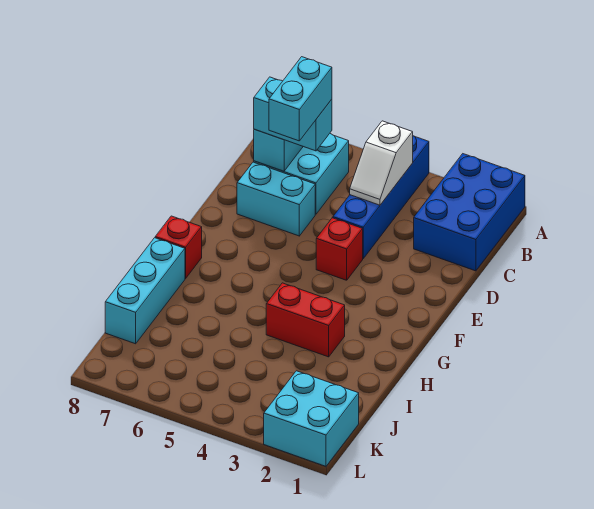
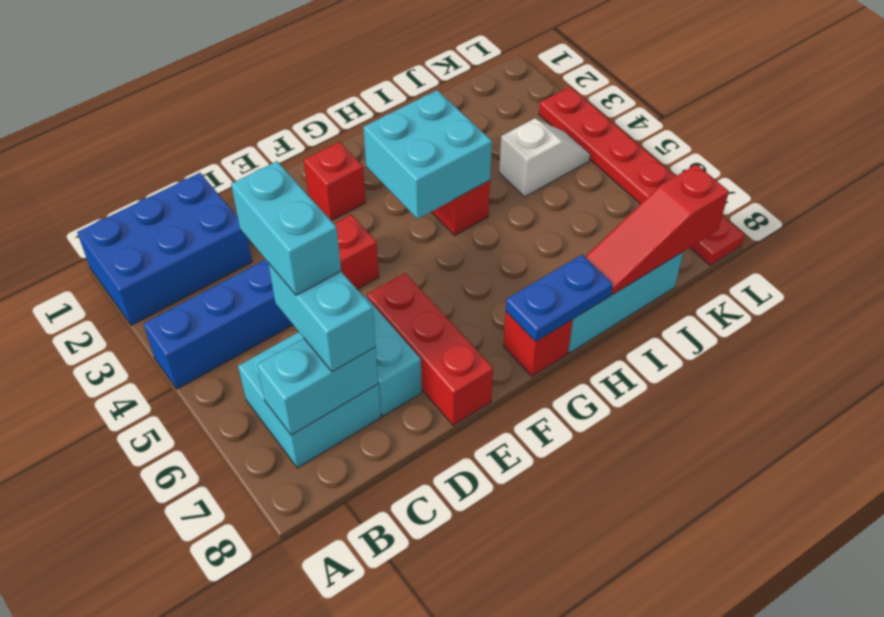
white slope B4:C4 level 2 top B -> white slope J4:K4 level 1 top J
cyan brick C6:D6 level 4 -> cyan brick C5:C6 level 4
none -> red brick E6:E8 level 1
none -> red brick F2 level 1
none -> blue plate G8:H8 level 2
none -> red slope I8:K8 level 2 top K
cyan brick K1:L2 level 1 -> cyan brick G3:H4 level 2
none -> red plate L3:L8 level 1

